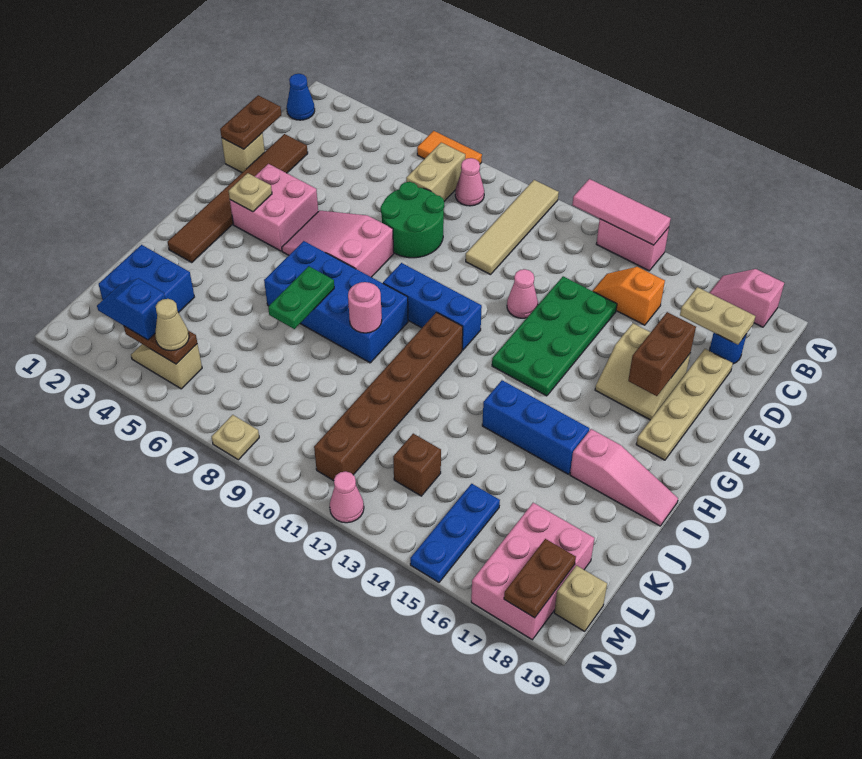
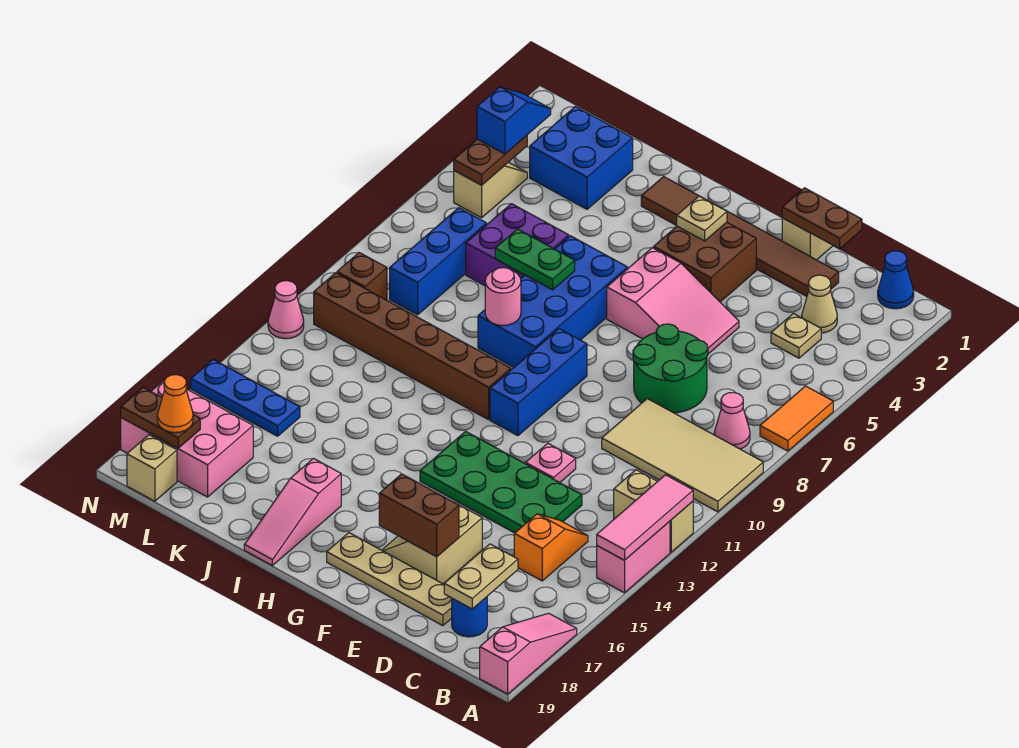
tan tile A10:D10 level 1 -> tan tile A9:D10 level 1
pink slope A17:A18 level 1 top 18 -> pink slope A17:A19 level 1 top 19
tan brick B7:C7 level 1 -> tan brick A12:B12 level 1
pink cone E12 level 1 -> pink plate E12 level 1
pink brick F3:G4 level 1 -> brown brick F3:G4 level 1
pink slope F5:G7 level 1 top 7 -> pink slope E5:G6 level 1 top G
blue brick I14:I16 level 1 -> blue brick L7:L9 level 1
none -> purple brick J6:K7 level 1
brown brick L13 level 1 -> brown brick M10 level 1
tan cone M5 level 3 -> tan cone C3 level 1
none -> orange cone M18 level 3
tan plate N8 level 1 -> tan plate C4 level 1

